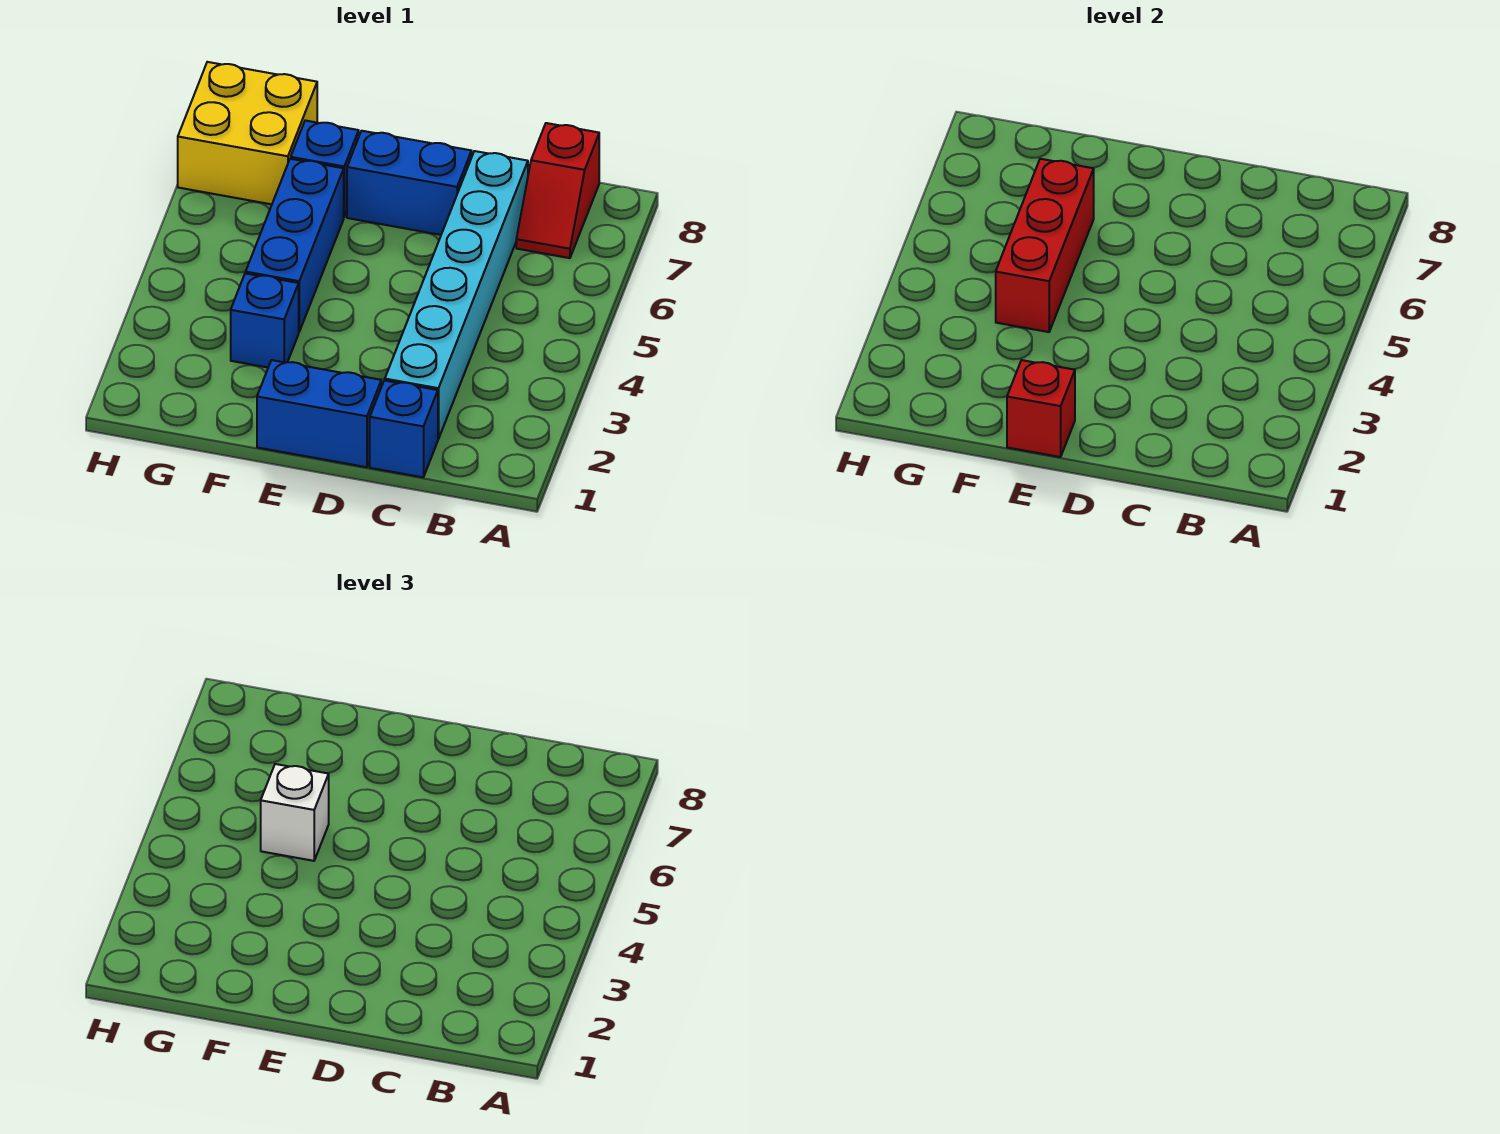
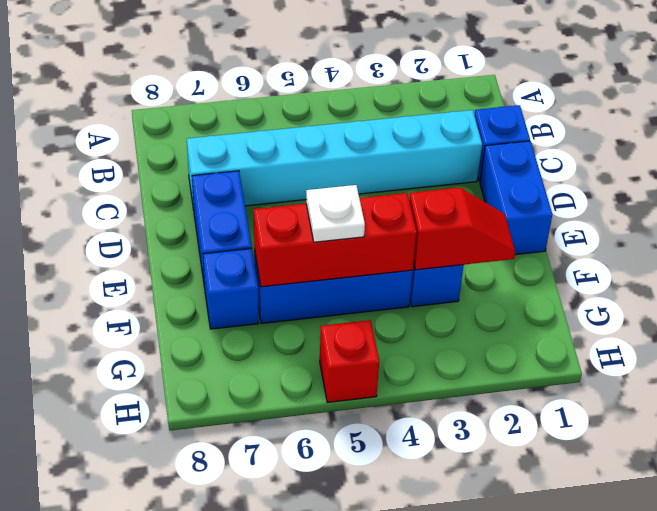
red slope B7:B8 level 1 top 8 -> red slope F2:F3 level 2 top 3
red brick E1 level 2 -> red brick H5 level 1
white brick F5 level 3 -> white plate F5 level 3
yellow brick G7:H8 level 1 -> none

